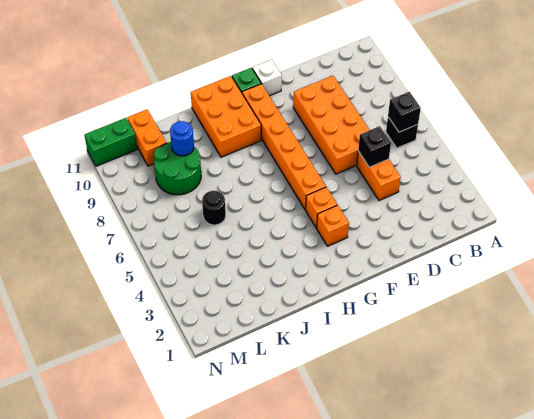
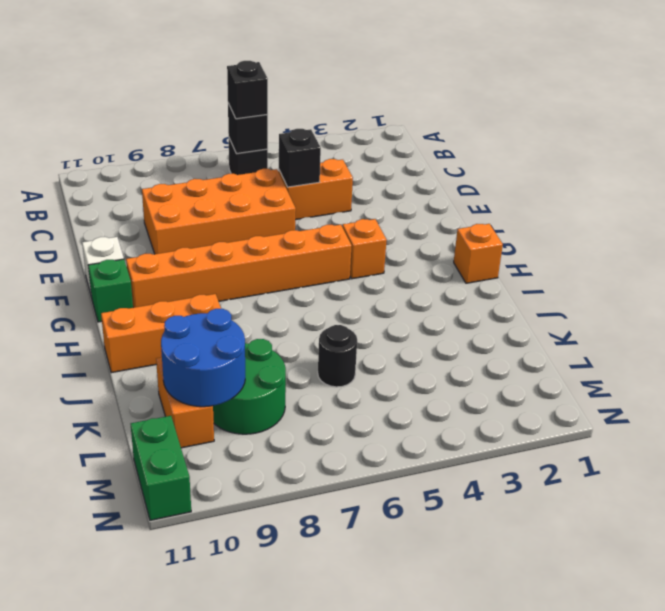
none -> black brick B6 level 3
orange brick G3 level 1 -> orange brick H1 level 1
orange brick H9:I11 level 1 -> orange brick I9:I11 level 1
blue round brick K9 level 2 -> blue round brick K9:L10 level 2
orange brick L10:L11 level 1 -> orange brick K10:L10 level 1

